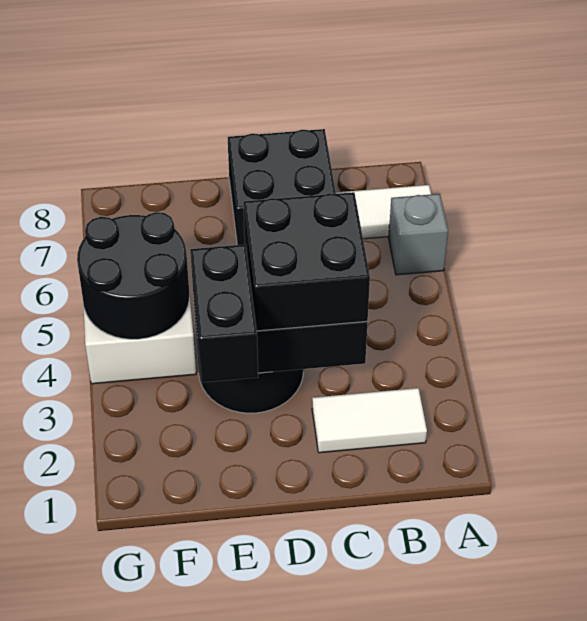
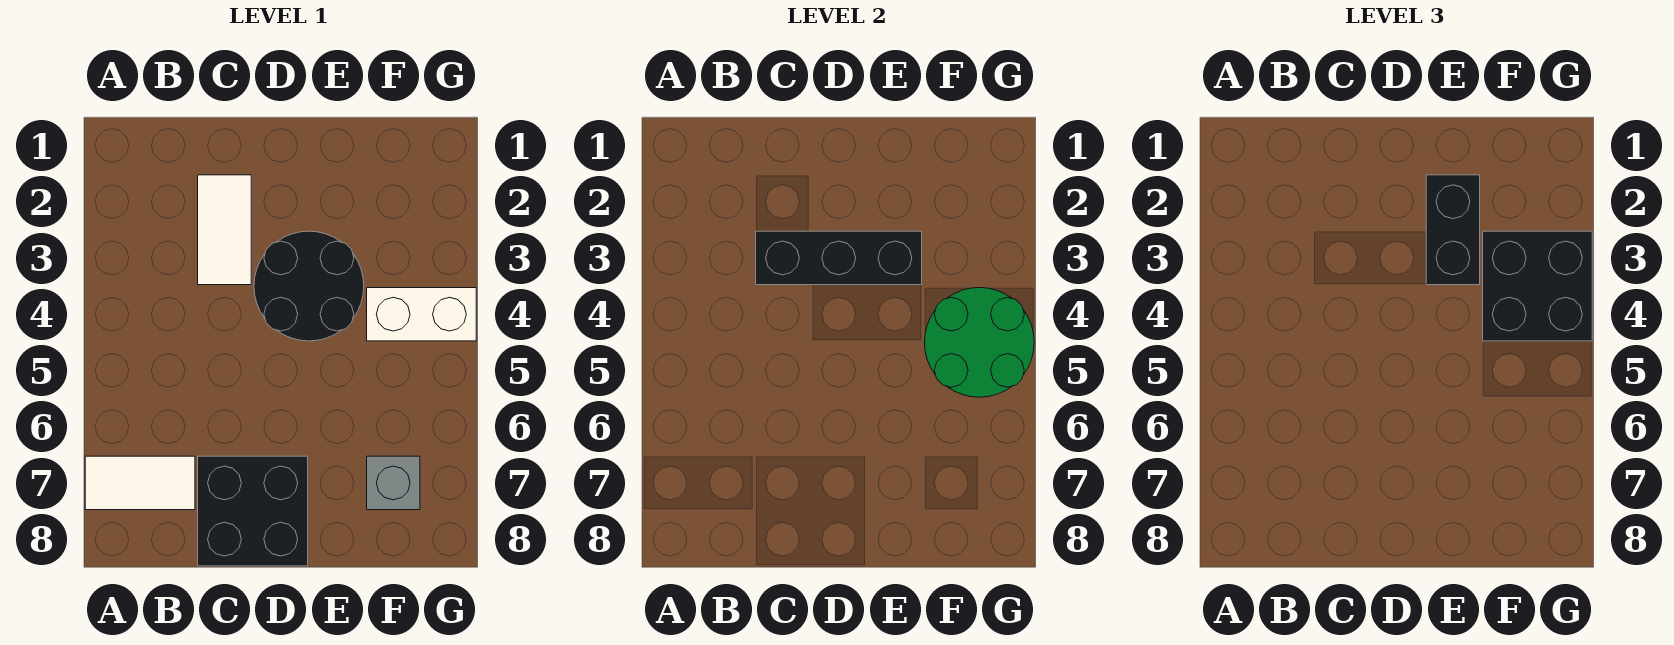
grey brick A6 level 1 -> grey brick F7 level 1
white tile B2:C2 level 1 -> white tile C2:C3 level 1
black brick C3:D4 level 3 -> black brick F3:G4 level 3
black round brick F4:G5 level 2 -> green round brick F4:G5 level 2

